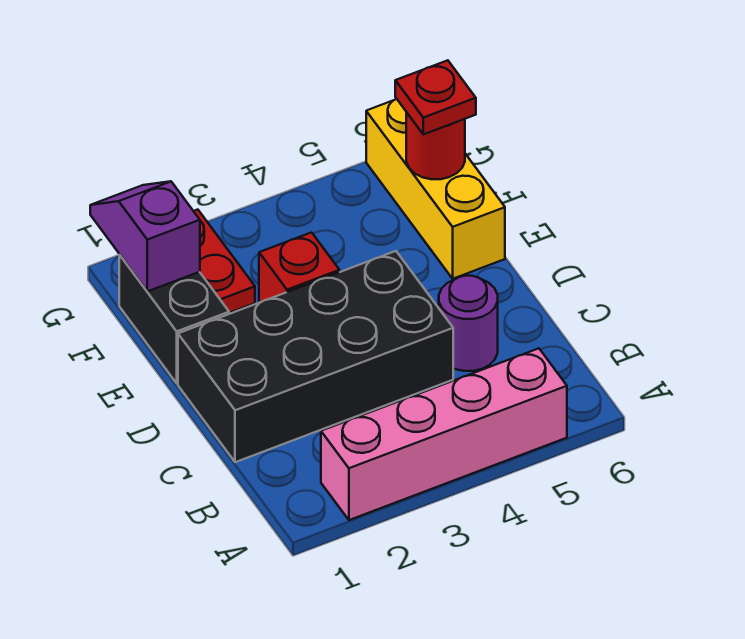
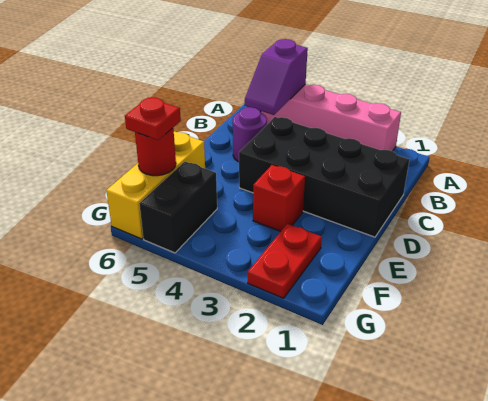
black brick E1:F1 level 1 -> black brick F5:G5 level 1
purple slope F1:G1 level 2 top F -> purple slope A5:B5 level 2 top A

